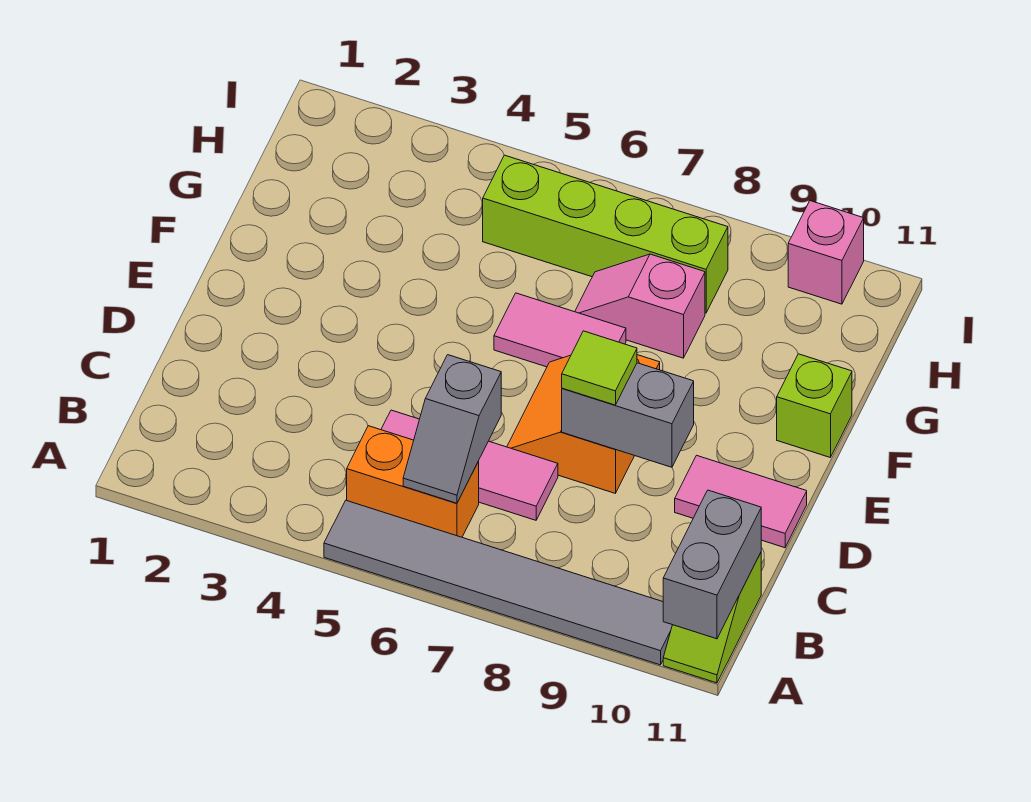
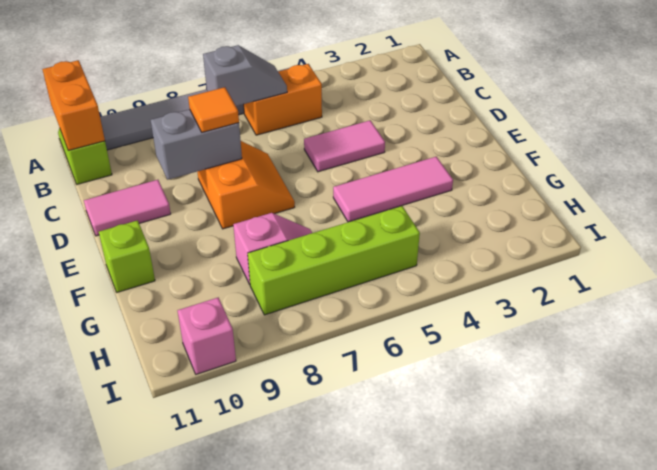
grey brick A11:B11 level 2 -> orange brick A11:B11 level 2
grey slope B6:C6 level 2 top C -> grey slope B6:B7 level 2 top 7
pink tile C5:C7 level 1 -> pink tile F3:F5 level 1
lime tile D8 level 3 -> orange tile D8 level 3
pink tile F6:F7 level 1 -> pink tile D4:D5 level 1

